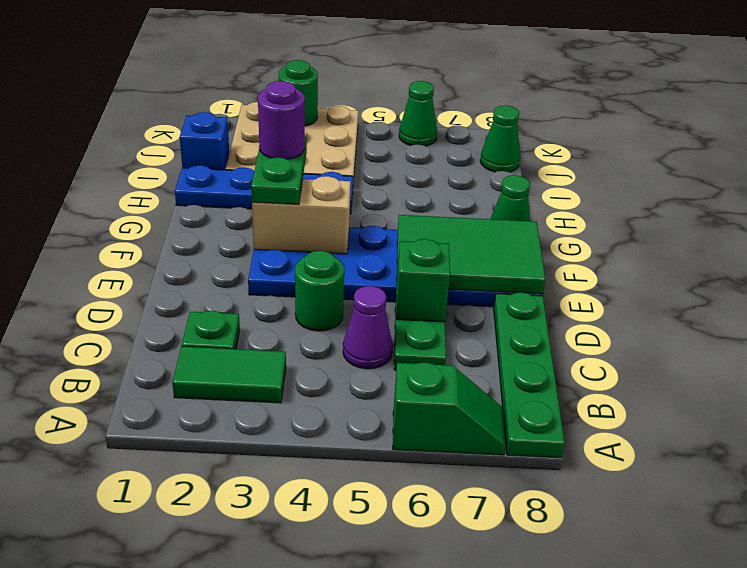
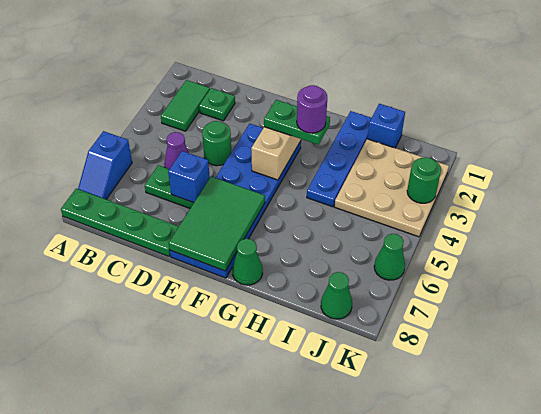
green slope A6:A7 level 1 top 6 -> blue slope A6:A7 level 1 top 6
green brick D6 level 2 -> blue brick D6 level 2

